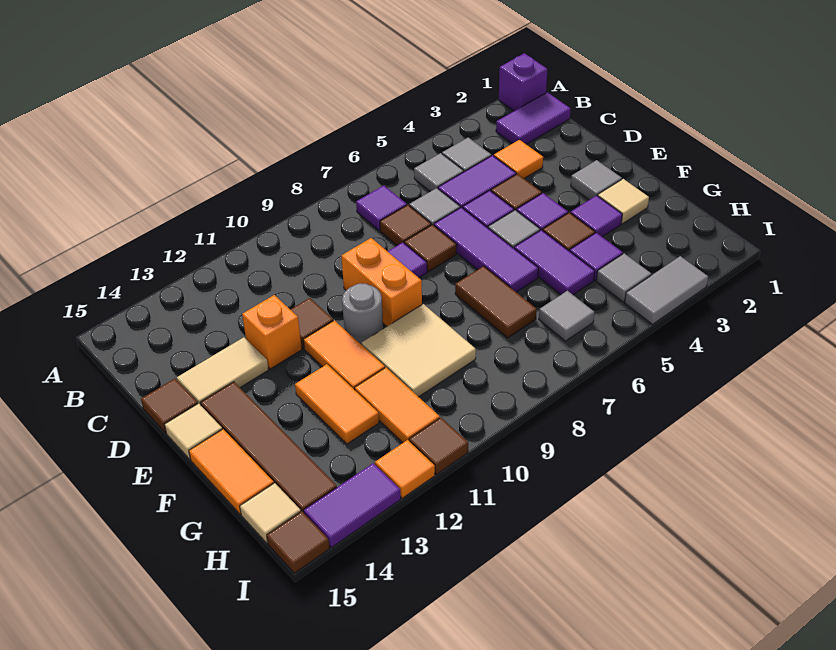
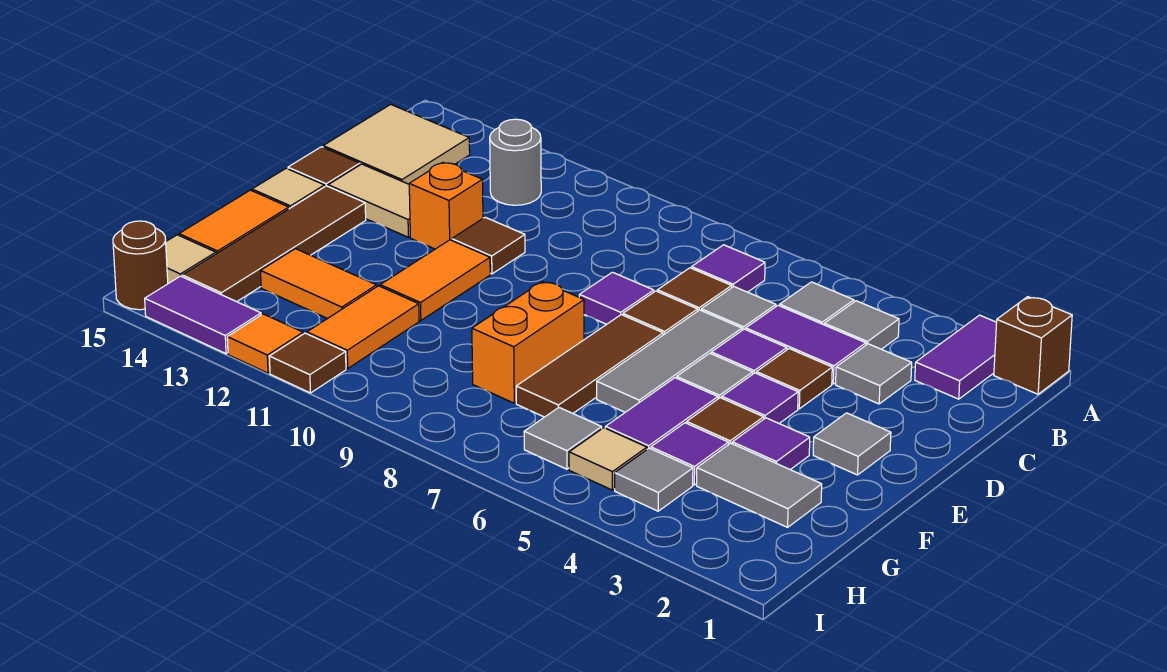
purple brick A1 level 1 -> brown brick A1 level 1
purple tile B1:B2 level 1 -> purple tile A2:B2 level 1
orange tile C3 level 1 -> grey tile C3 level 1
purple tile D6:F6 level 1 -> grey tile D6:F6 level 1
orange brick D9:E9 level 1 -> orange brick F8:G8 level 1
grey round brick E10 level 1 -> grey round brick B12 level 1
tan tile F2 level 1 -> tan tile H5 level 1
brown tile F7:G7 level 1 -> brown tile E7:G7 level 1
tan tile F9:G10 level 1 -> tan tile B14:C15 level 1
orange tile F12:G12 level 1 -> orange tile G12:G13 level 1
grey tile I3:I4 level 1 -> grey tile G2:G3 level 1
brown tile I15 level 1 -> brown round brick I15 level 1

